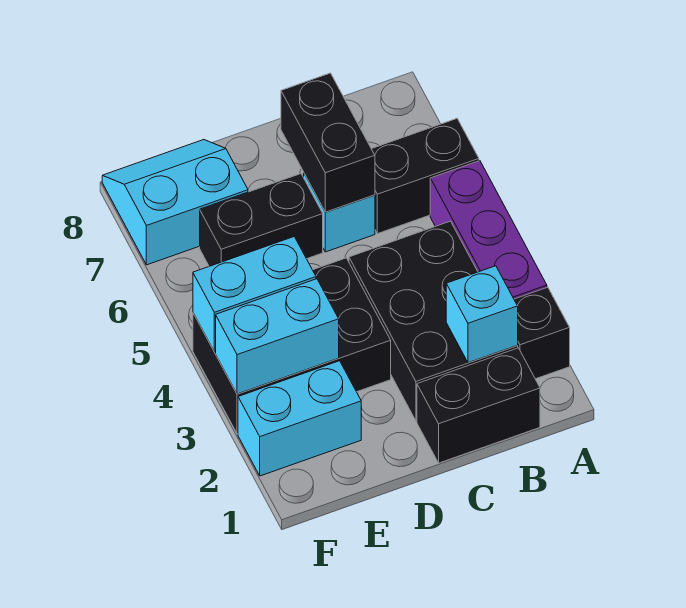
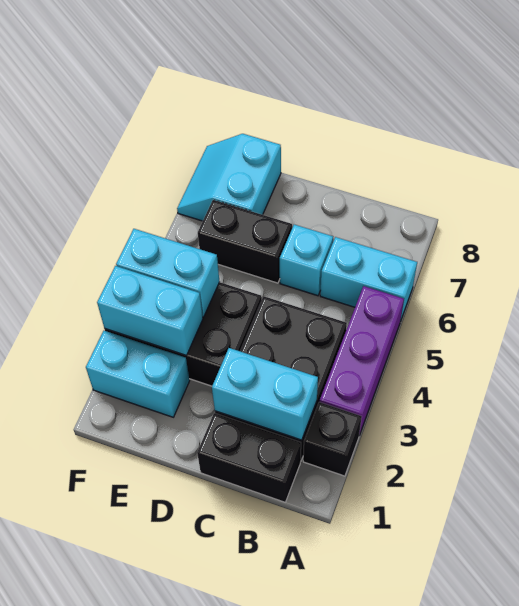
black brick A6:B6 level 1 -> cyan brick A6:B6 level 1
cyan brick B2 level 2 -> cyan brick B2:C2 level 2
black brick C6:C7 level 2 -> none
cyan slope E7:F8 level 1 top 7 -> cyan slope E7:F8 level 1 top E

